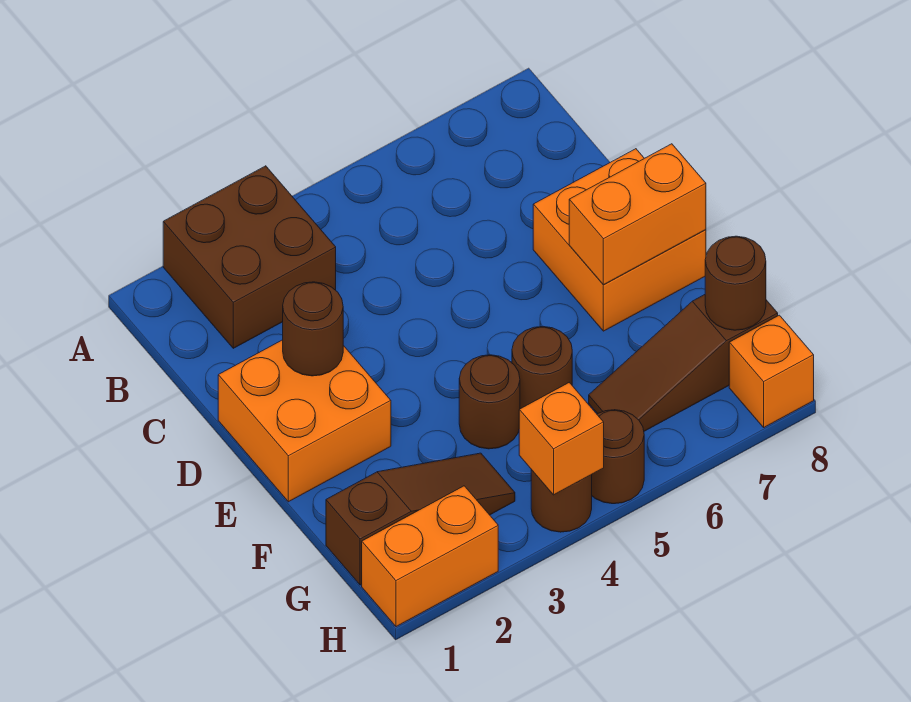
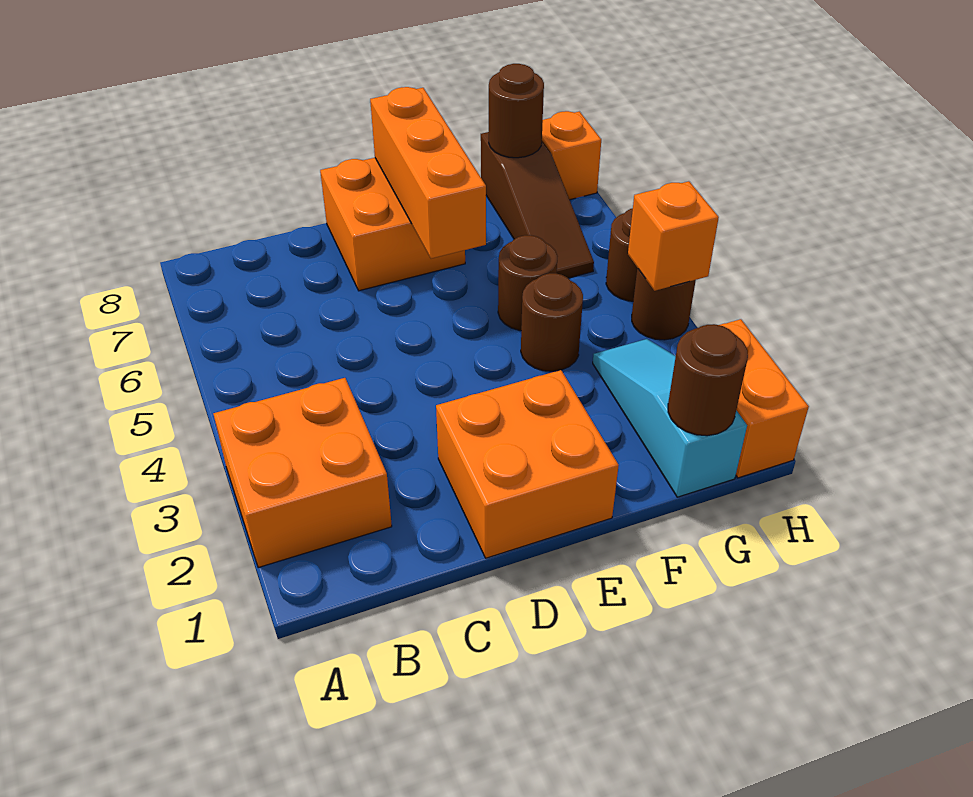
brown brick A2:B3 level 1 -> orange brick A2:B3 level 1
brown round brick D2 level 2 -> brown round brick G1 level 2
orange brick E7:E8 level 2 -> orange brick E6:E8 level 2
brown slope G1:G3 level 1 top 1 -> cyan slope G1:G3 level 1 top 1

